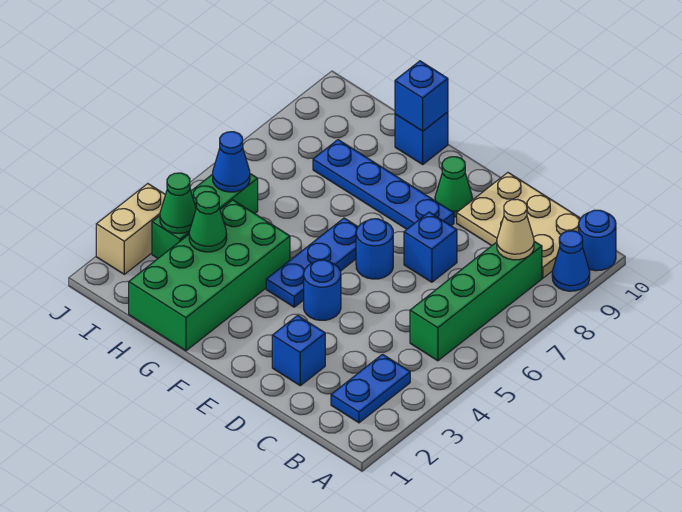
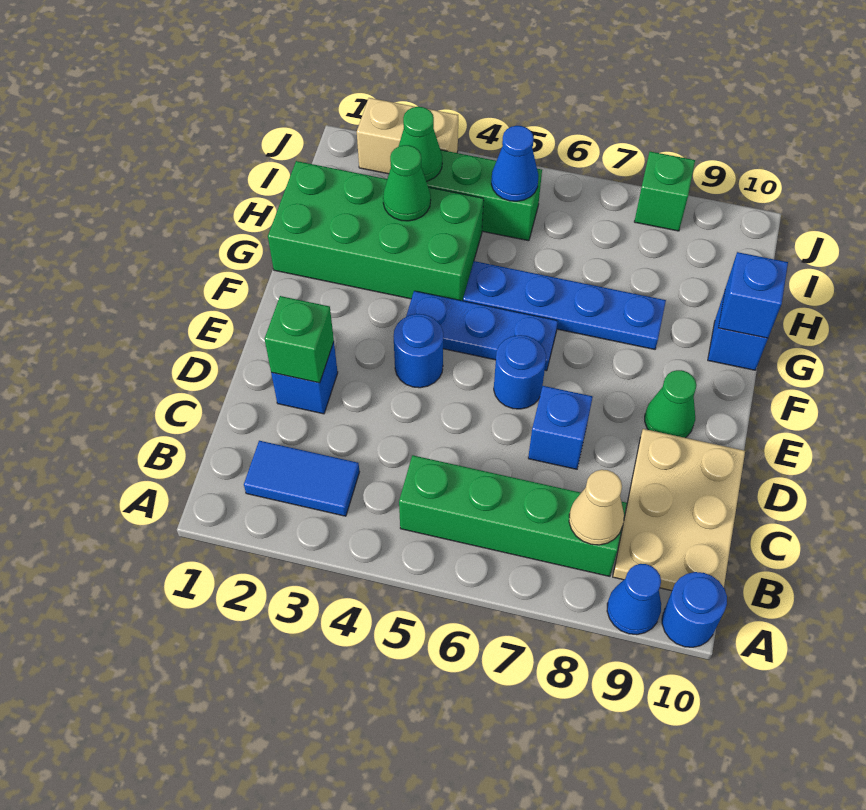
blue plate B2:B3 level 1 -> blue tile B2:B3 level 1
none -> green brick D2 level 2
blue plate E8:H8 level 1 -> blue plate G5:G8 level 1
none -> green brick J8 level 1

